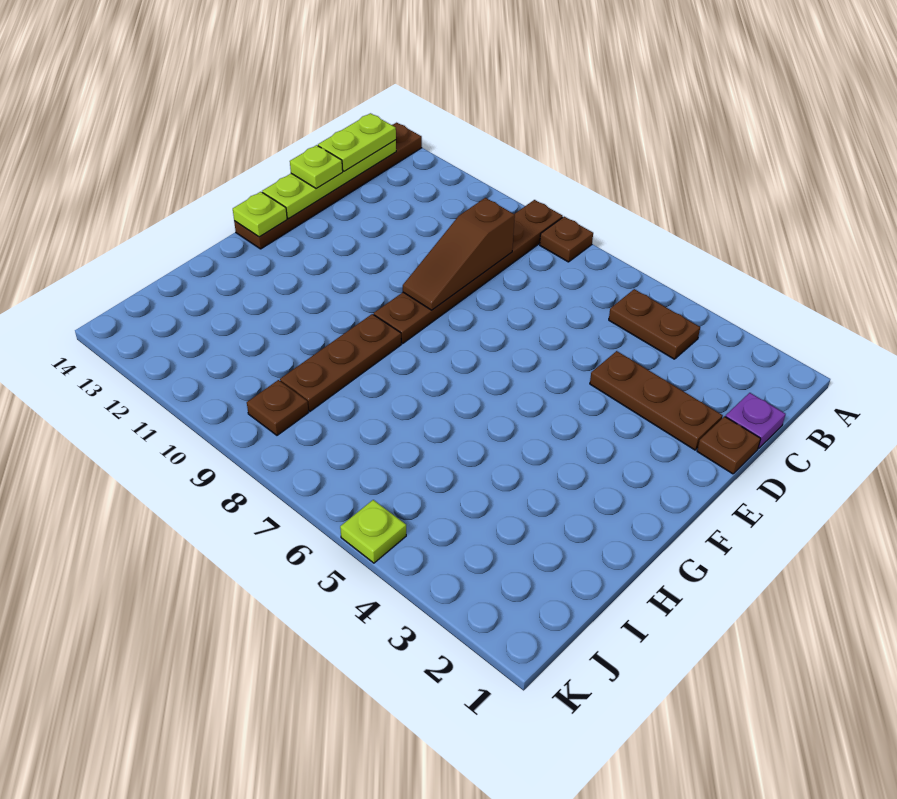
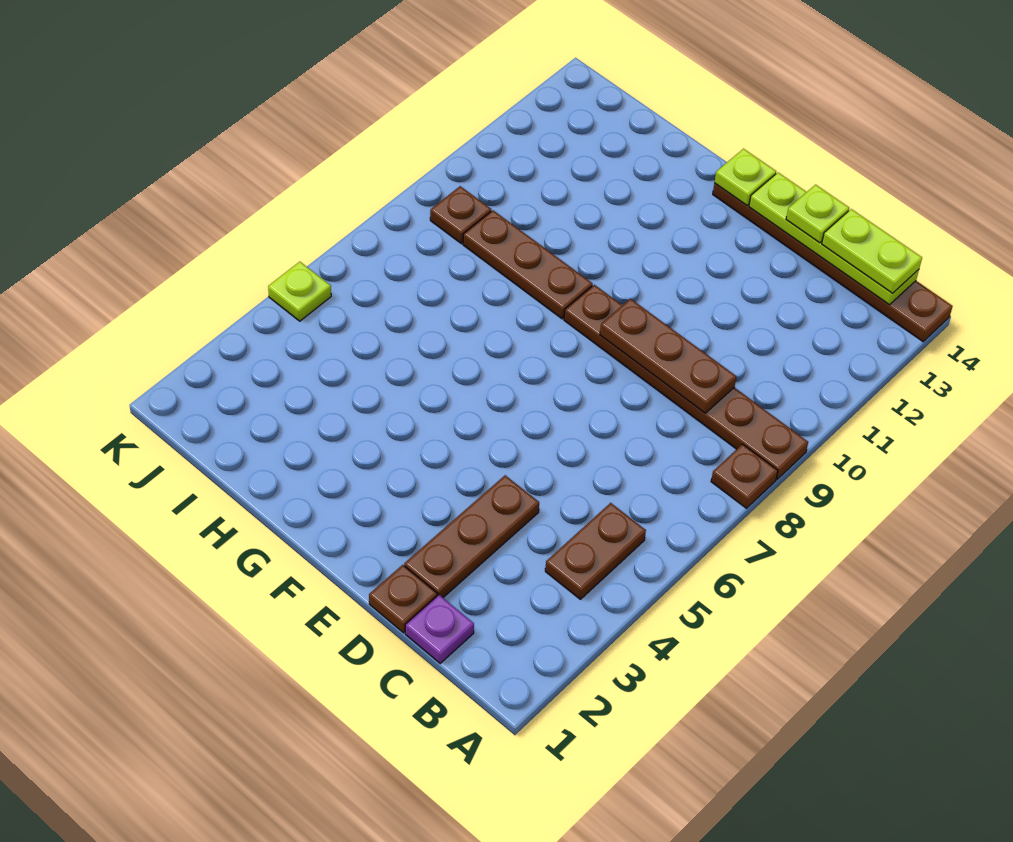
brown slope C9:E9 level 2 top C -> brown plate C9:E9 level 2

